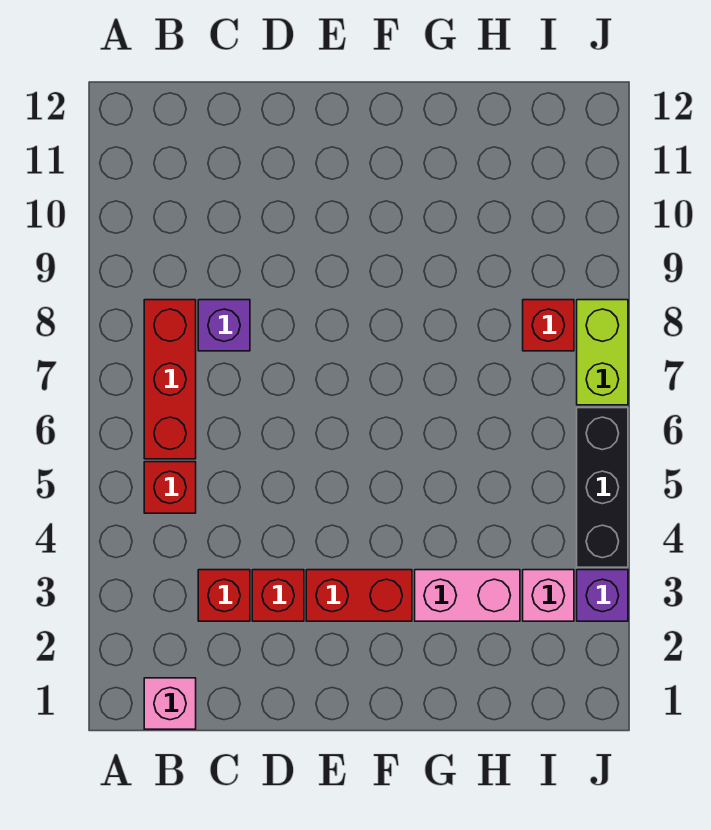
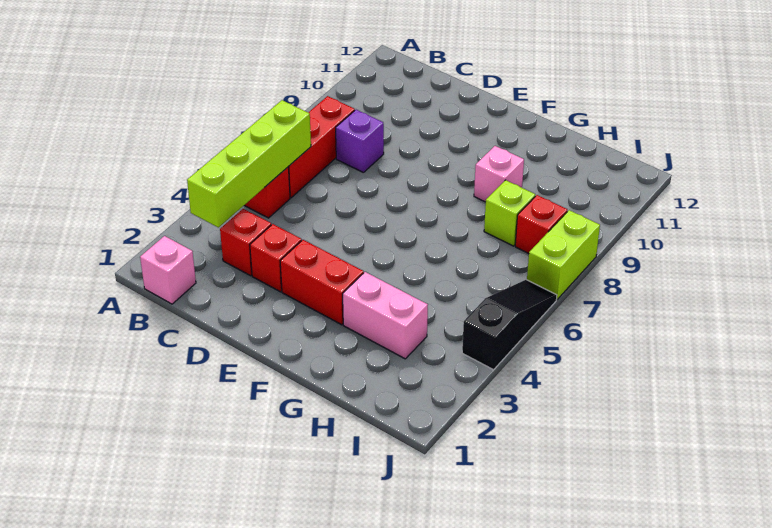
none -> lime brick B3:B6 level 2
none -> lime brick H8 level 1
pink brick I3 level 1 -> pink brick G9 level 1
purple brick J3 level 1 -> none
black brick J4:J6 level 1 -> black slope J4:J6 level 1 top 4

